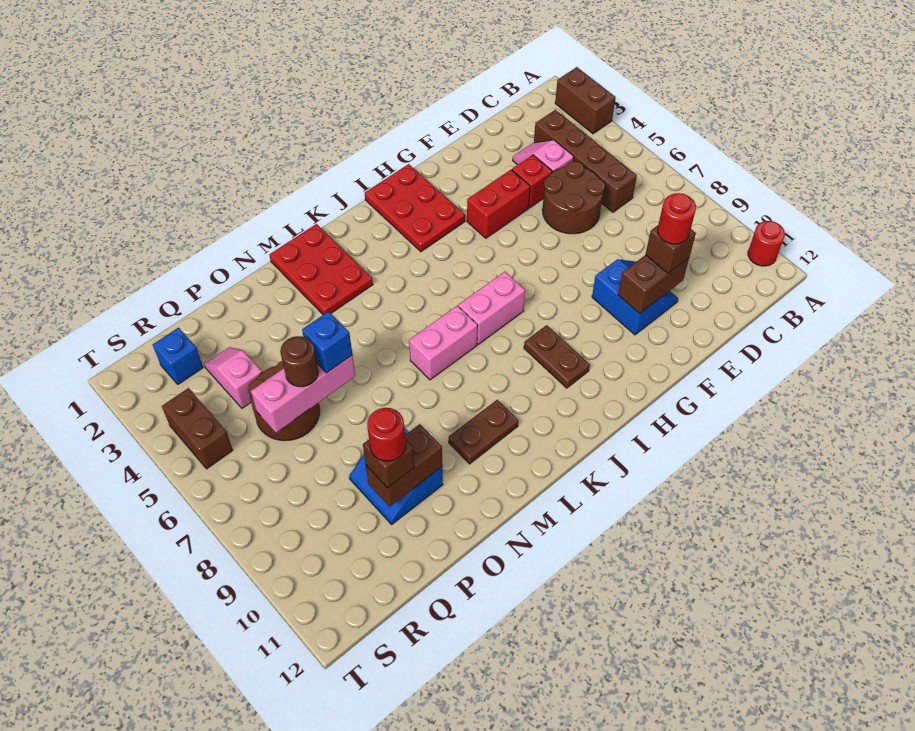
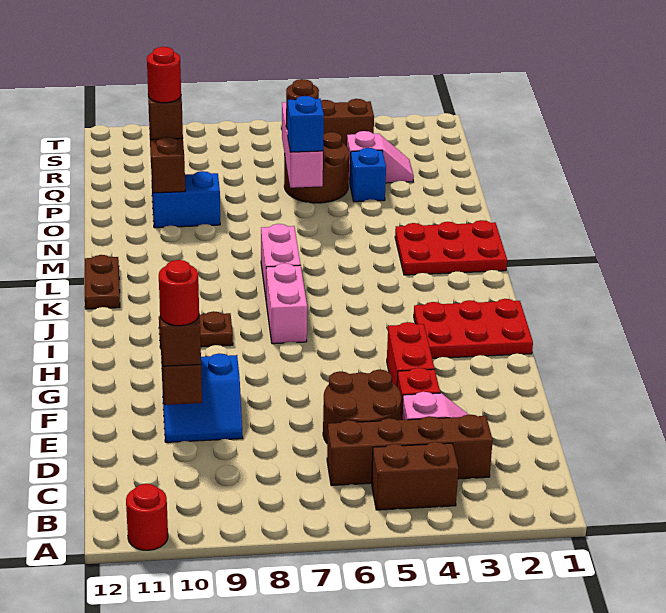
brown brick A2:A3 level 1 -> brown brick B4:B5 level 1
brown plate L10:M10 level 1 -> brown plate K12:L12 level 1
blue brick R2 level 1 -> blue brick P4 level 1

